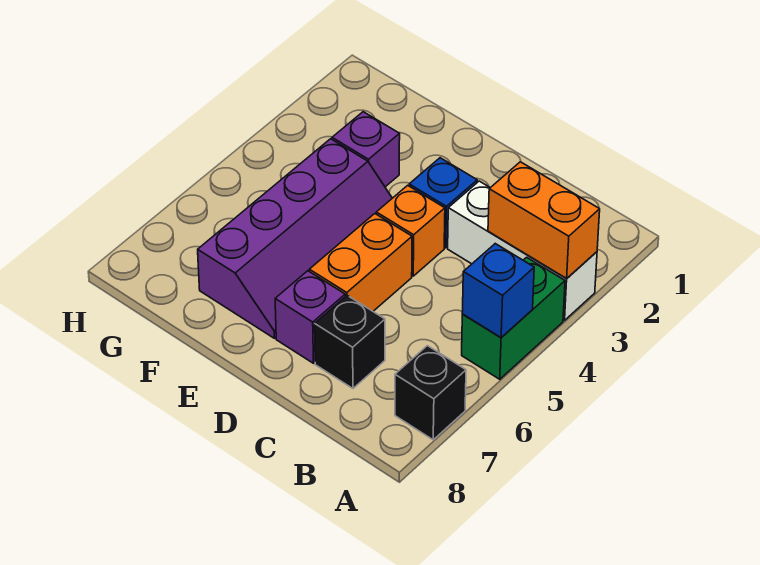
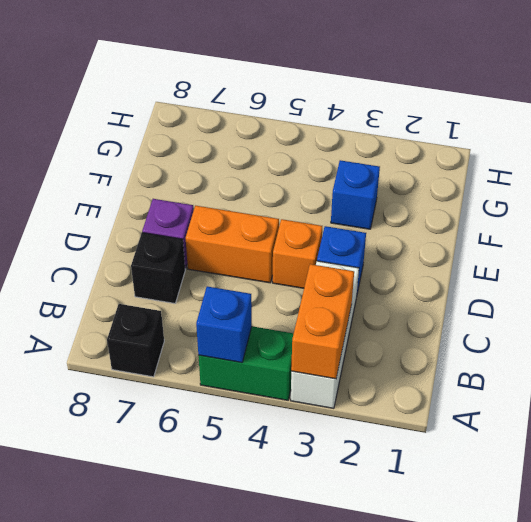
purple slope E4:F7 level 1 top F -> none
purple brick F3 level 1 -> blue brick F3 level 1

